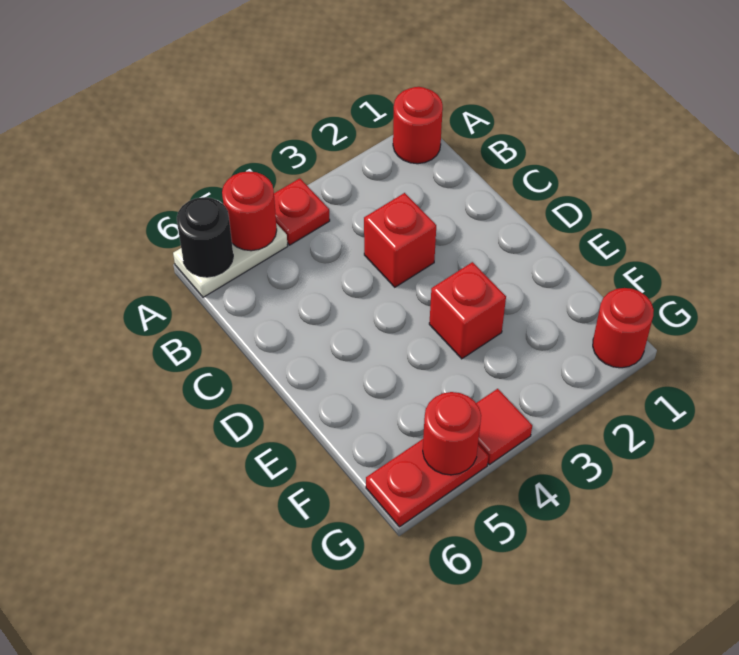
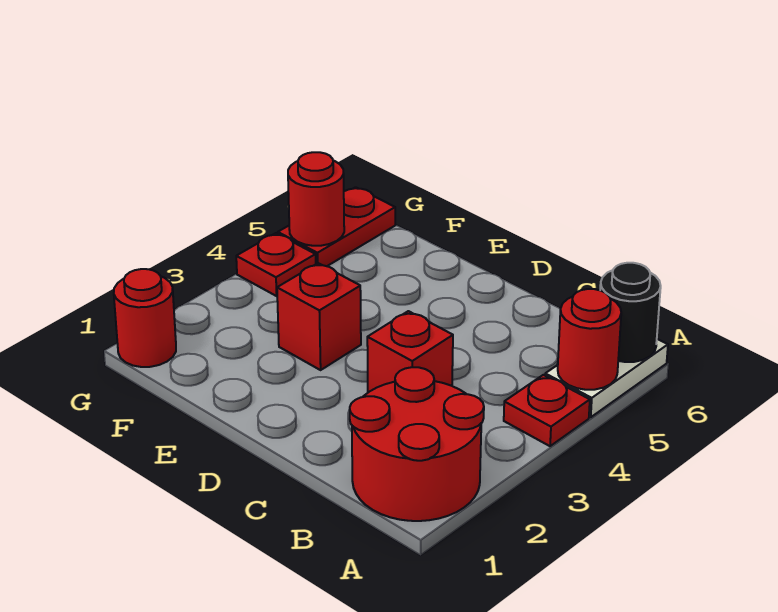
red round brick A1 level 1 -> red round brick A1:B2 level 1
red tile G4 level 1 -> red plate G4 level 1

